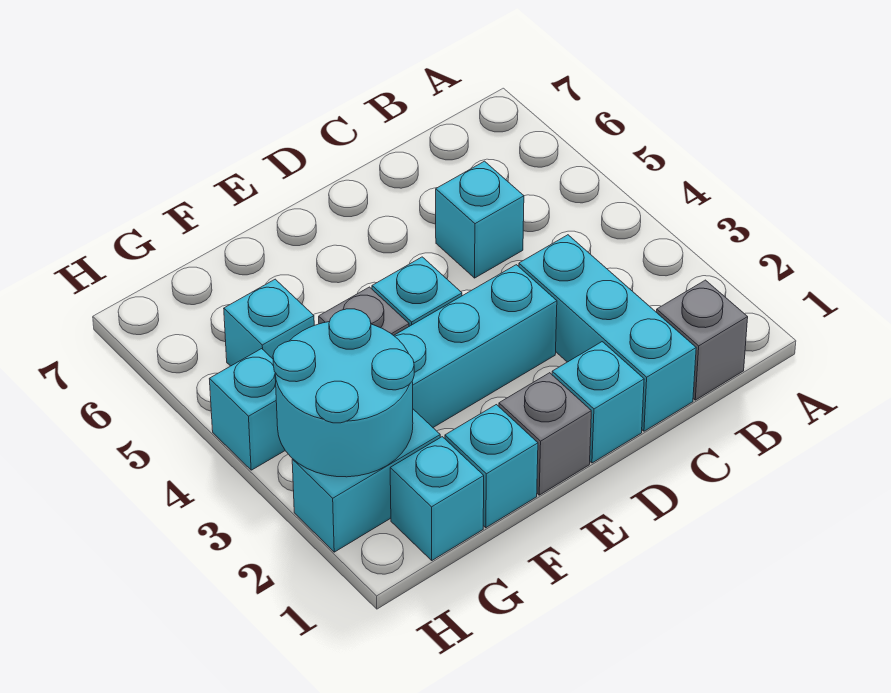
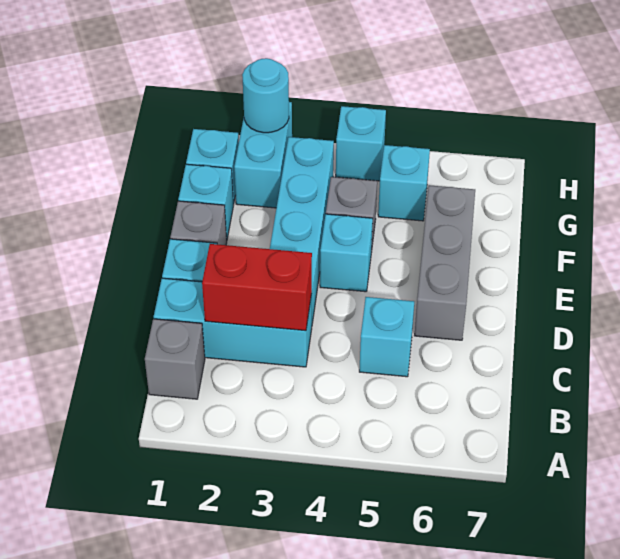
none -> red brick C2:C3 level 2
none -> grey brick D6:F6 level 1
cyan round brick G2:H3 level 2 -> cyan round brick H2 level 2

